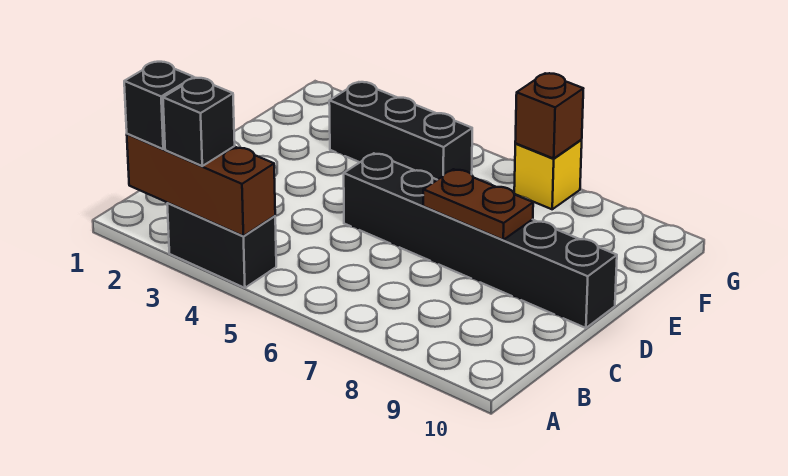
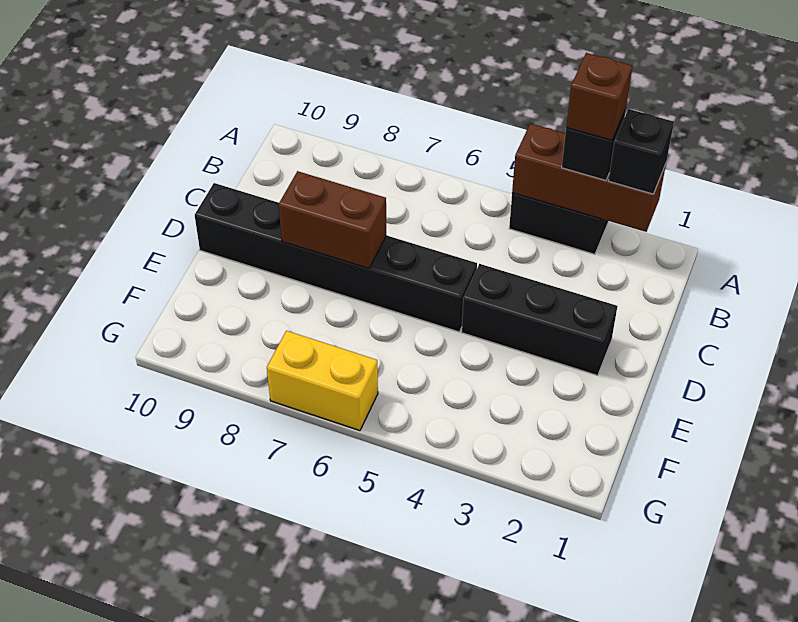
brown plate D7:D8 level 2 -> brown brick D7:D8 level 2
black brick F3:F5 level 1 -> black brick D2:D4 level 1
yellow brick G7 level 1 -> yellow brick G6:G7 level 1
brown brick G7 level 2 -> brown brick A3 level 4

